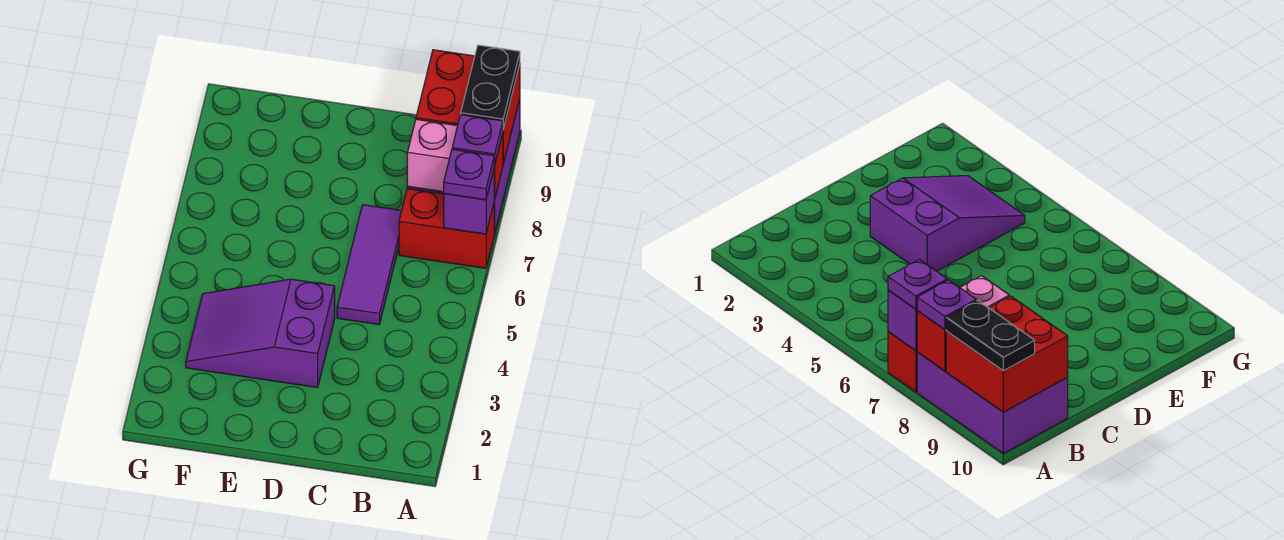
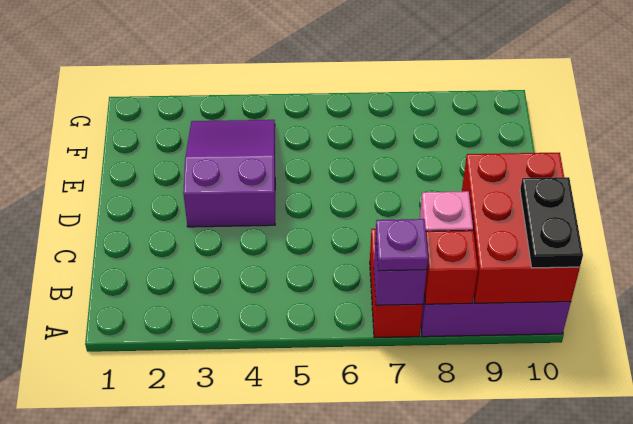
purple plate A8 level 3 -> none
red brick A9:B10 level 2 -> red brick A9:C10 level 2
black plate A9:A10 level 3 -> black plate A10:B10 level 3
purple tile C5:C7 level 1 -> none

